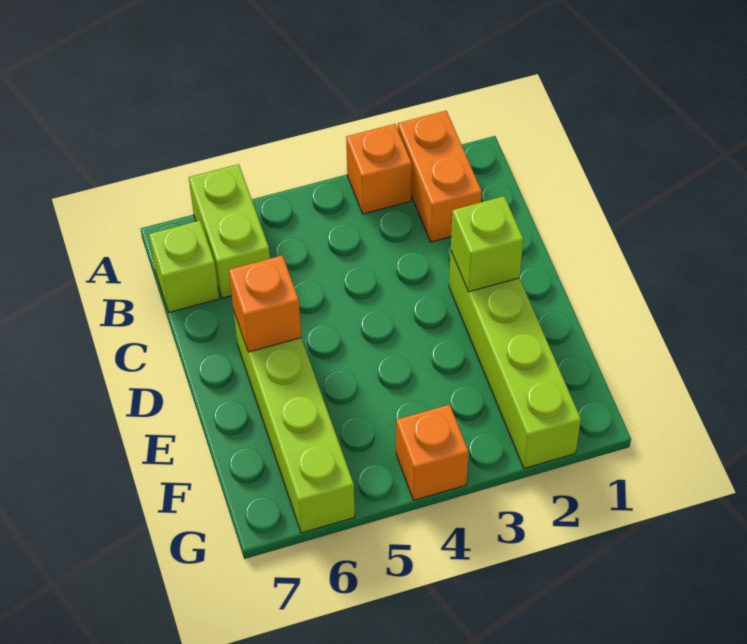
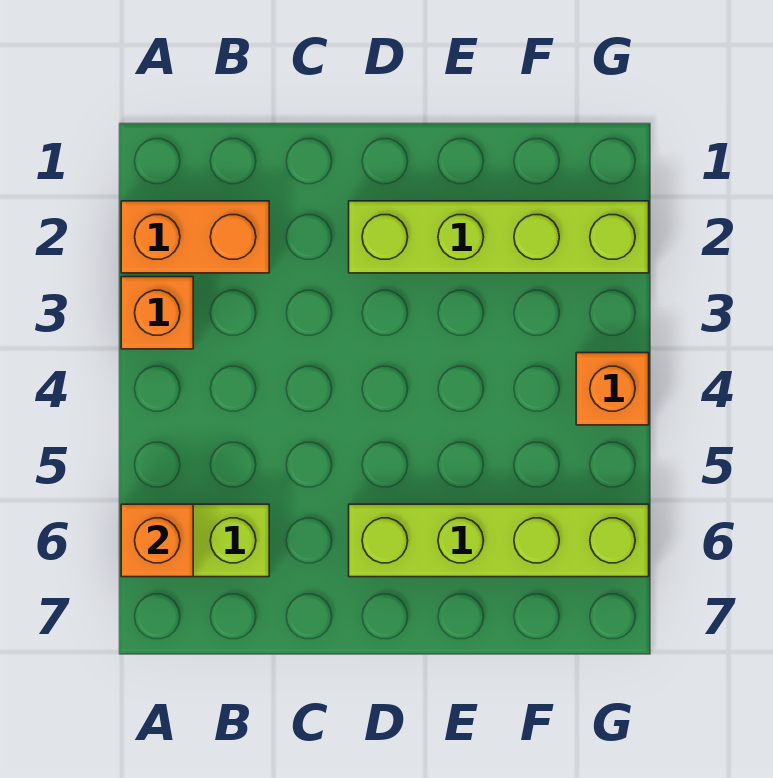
lime brick B7 level 1 -> none
lime brick D2 level 2 -> none
orange brick D6 level 2 -> orange brick A6 level 2

